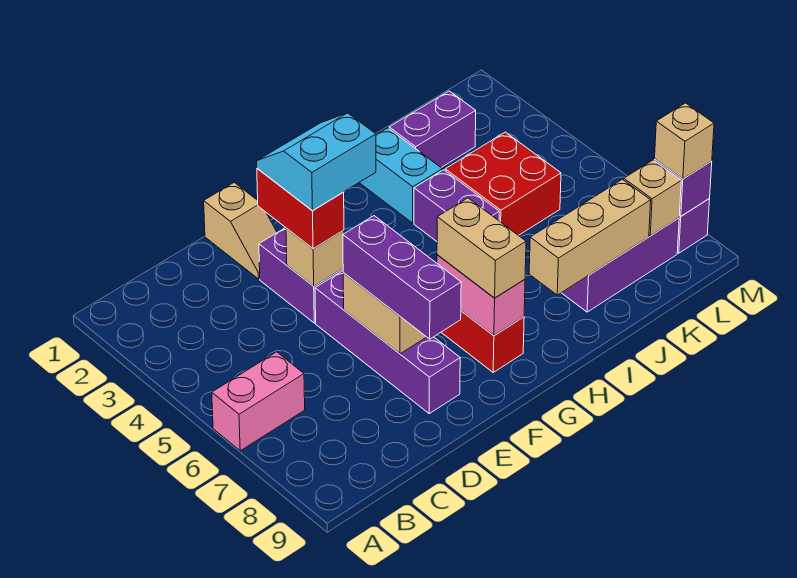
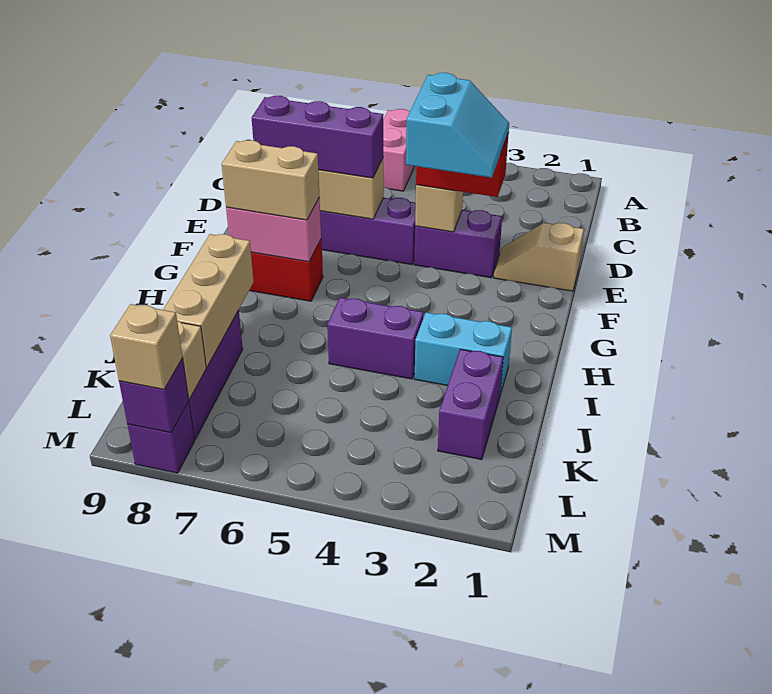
red brick J4:K5 level 1 -> none

